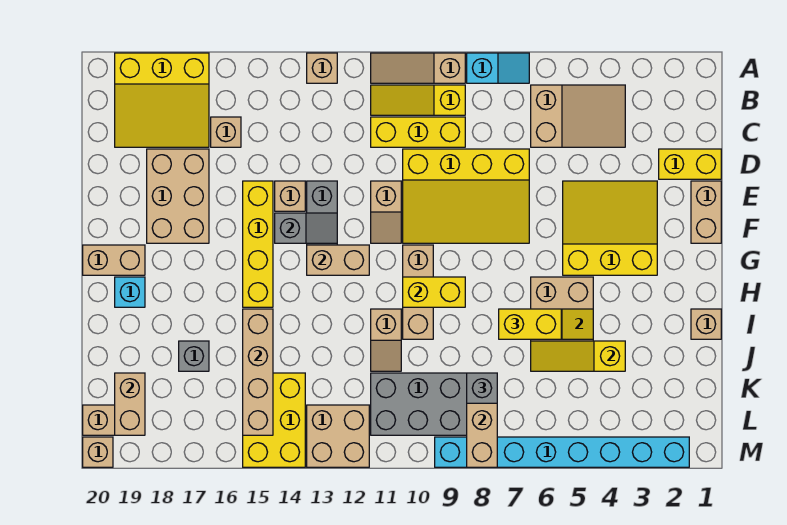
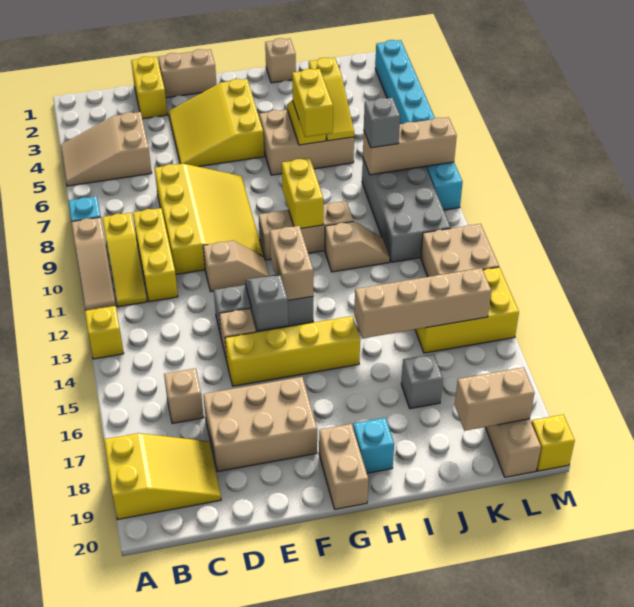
tan brick A13 level 1 -> yellow brick A13 level 1
yellow slope A17:C19 level 1 top A -> yellow slope A18:C19 level 1 top A
tan slope B4:C6 level 1 top 6 -> tan slope A4:C5 level 1 top C
tan brick M20 level 1 -> yellow brick M20 level 1

